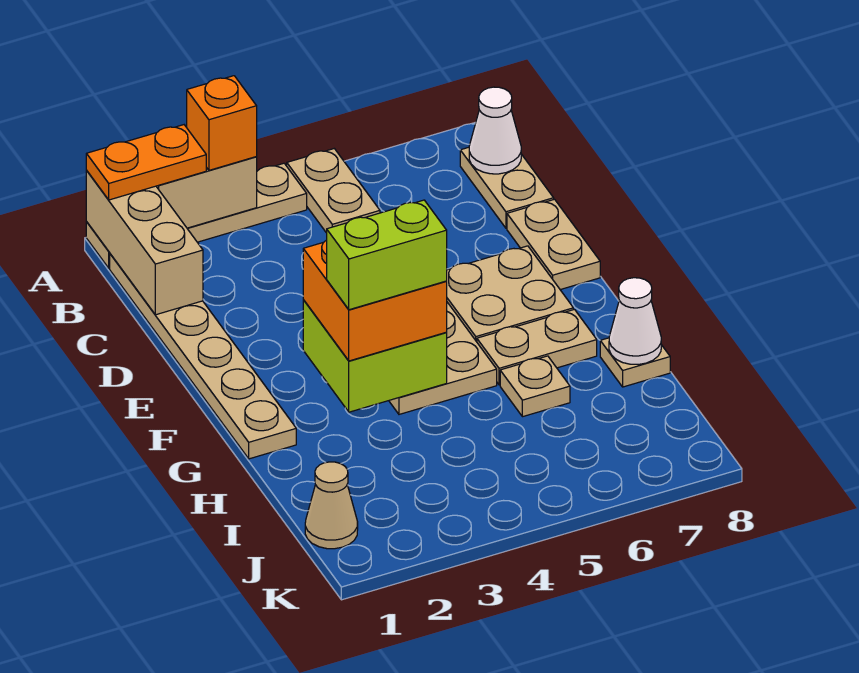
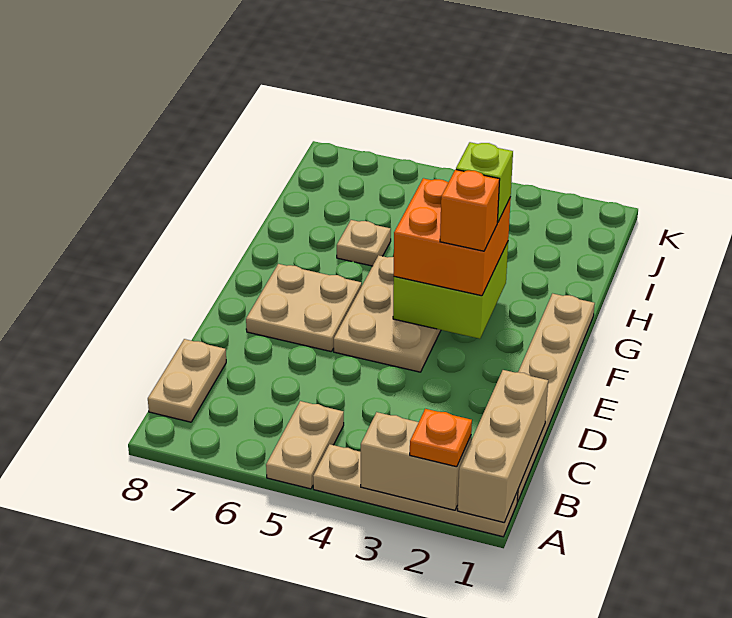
orange plate A1:A2 level 3 -> orange plate A2 level 3
orange brick A3 level 3 -> orange brick F3 level 4
white cone B8 level 2 -> none
tan plate D8:E8 level 1 -> none
lime brick G3:G4 level 4 -> lime brick G3 level 4
tan plate G6:G7 level 1 -> none
tan plate H8 level 1 -> none
white cone H8 level 2 -> none
tan cone J1 level 1 -> none

